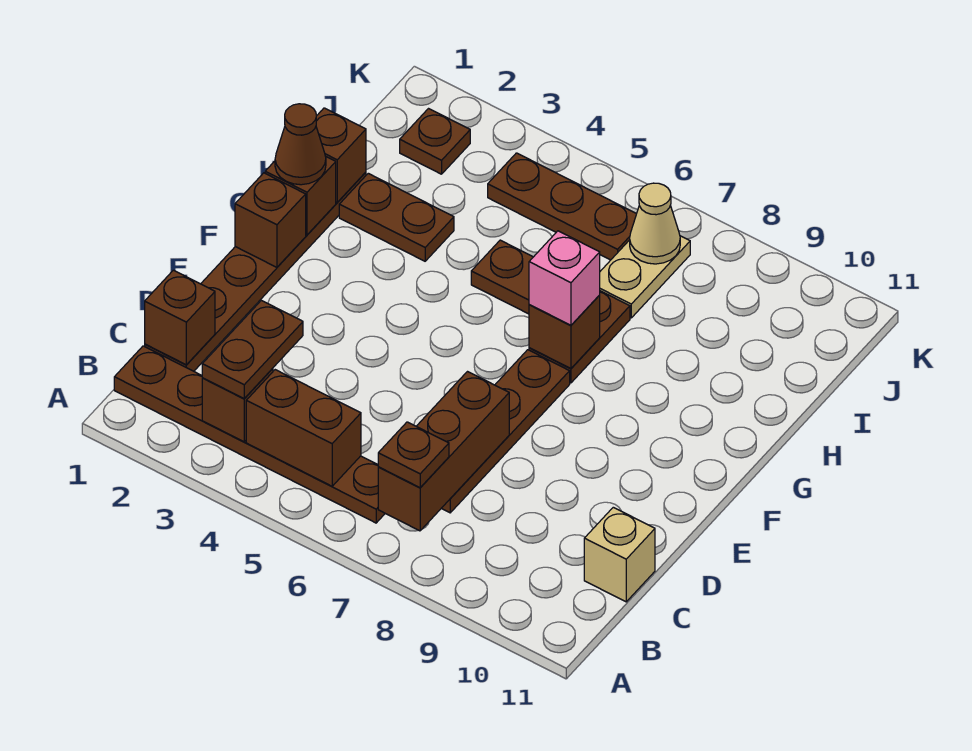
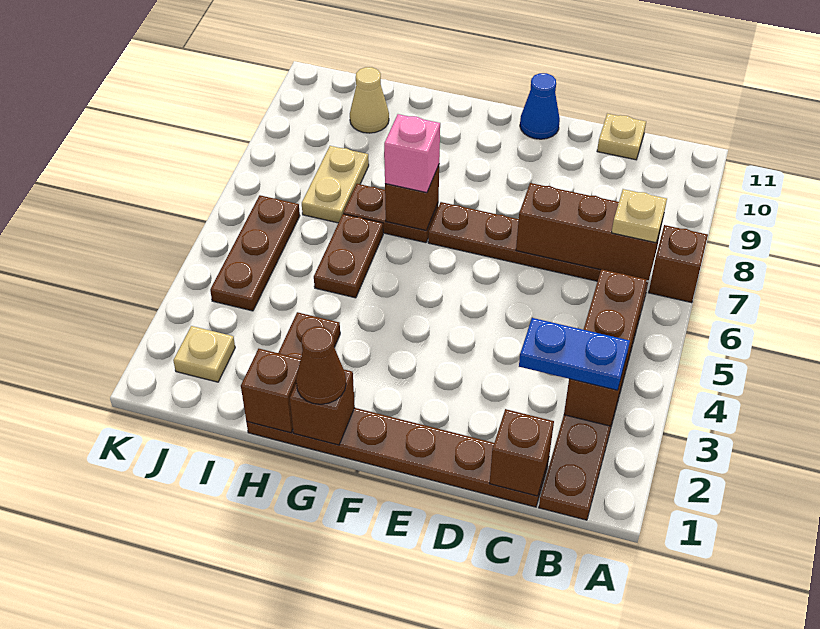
brown plate B3:C3 level 3 -> blue plate B3:C3 level 3
brown plate B7 level 3 -> tan plate B7 level 3
tan brick C11 level 1 -> tan plate C11 level 1
none -> blue cone E11 level 1
brown brick F1 level 2 -> brown brick A7 level 1
tan plate I7:J7 level 1 -> tan plate I7:I8 level 1
brown plate J2 level 1 -> tan plate J2 level 1
tan cone J7 level 2 -> tan cone I10 level 1

